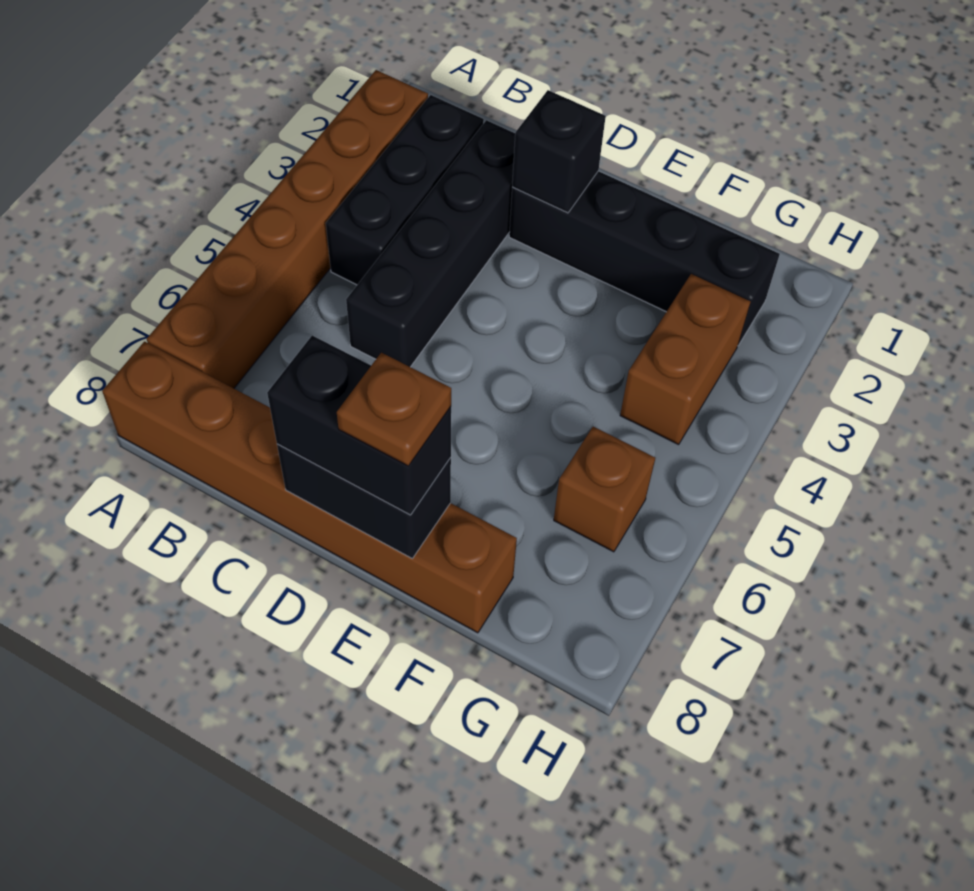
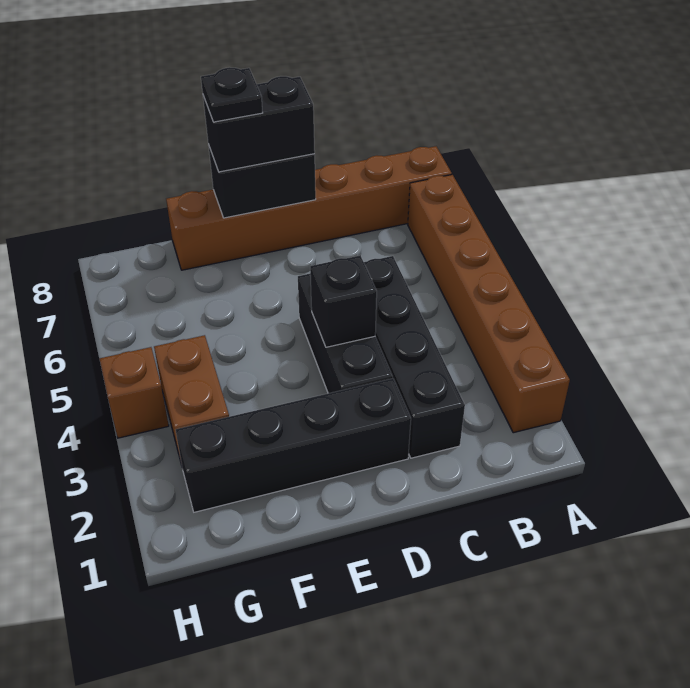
black brick B2:B4 level 1 -> black brick D3:D5 level 1
black brick D2 level 2 -> black brick D4 level 2
brown plate E8 level 4 -> black plate E8 level 4
brown brick G6 level 1 -> brown brick H4 level 1

